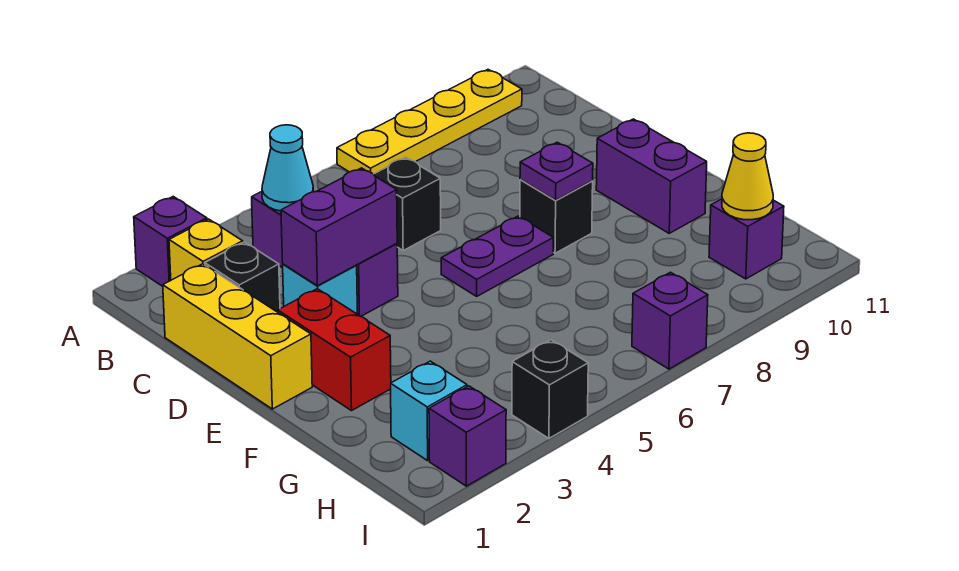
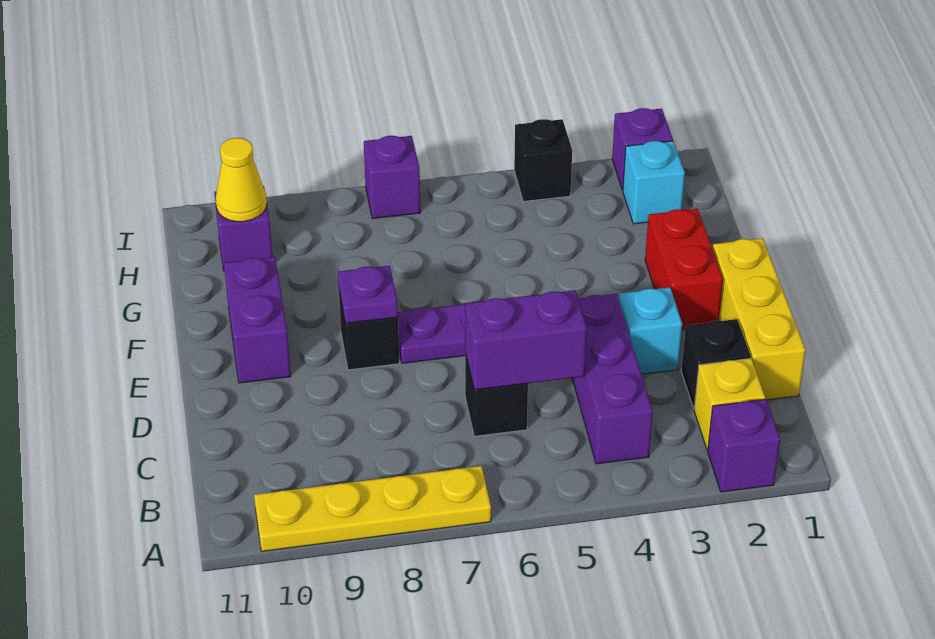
cyan cone B4 level 2 -> none
purple brick D3:D4 level 2 -> purple brick C5:C6 level 2

